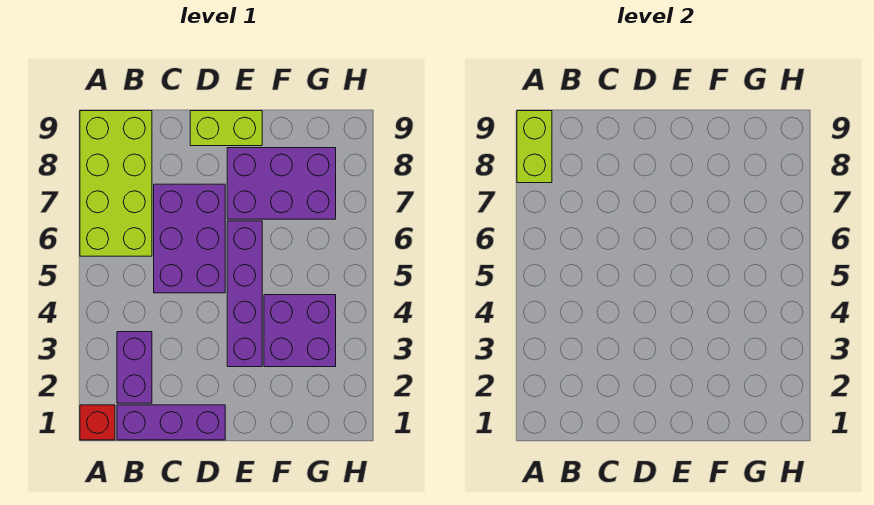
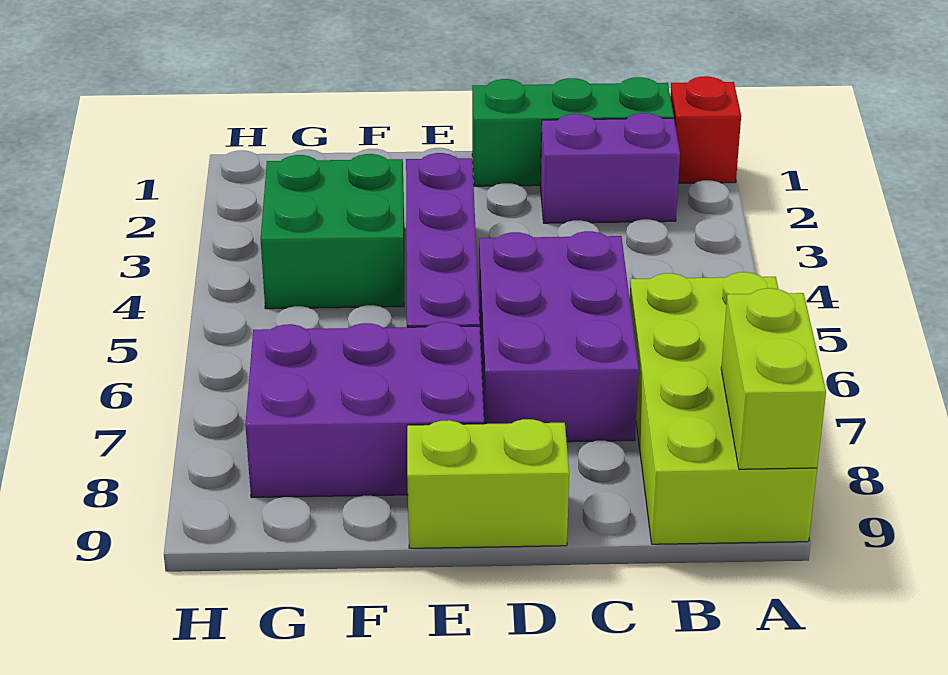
purple brick B1:D1 level 1 -> green brick B1:D1 level 1
purple brick B2:B3 level 1 -> purple brick B2:C2 level 1
purple brick F3:G4 level 1 -> green brick F3:G4 level 1

